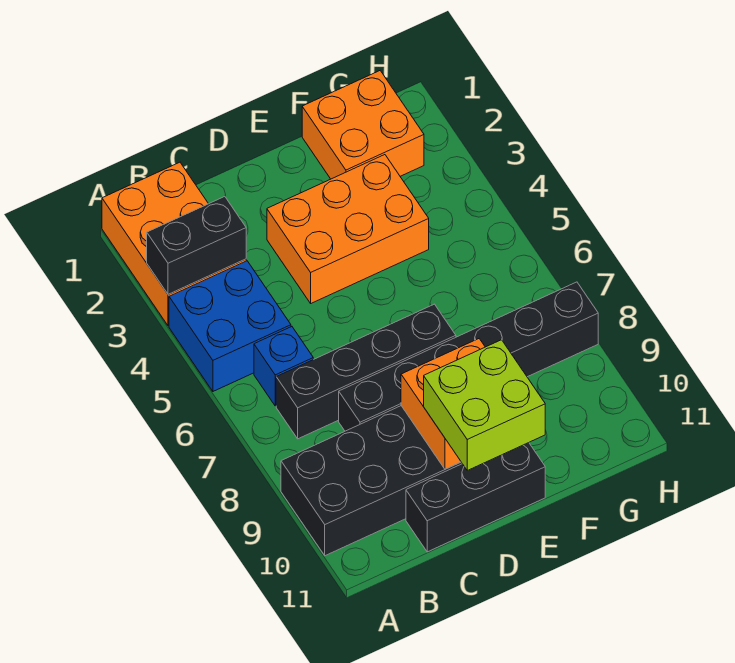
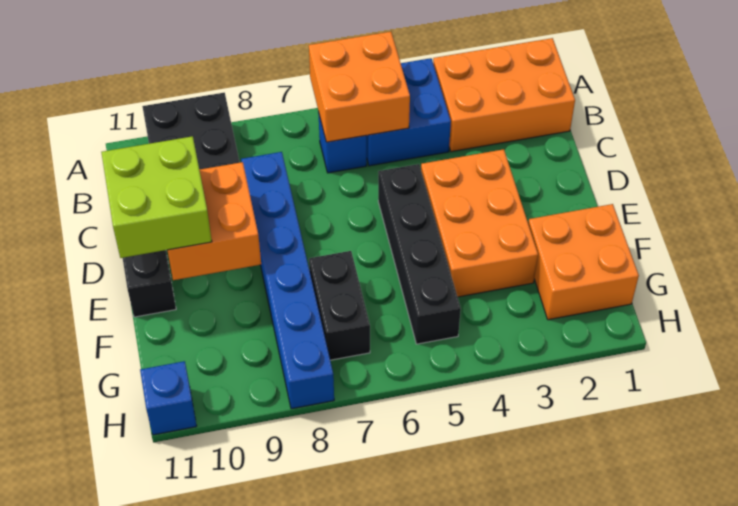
black brick A3:B3 level 2 -> black brick F7:G7 level 1
none -> orange brick A5:B6 level 2
black brick B7:E7 level 1 -> black brick D5:G5 level 1
black brick C8:H8 level 1 -> blue brick C8:H8 level 1
none -> blue brick H11 level 1

